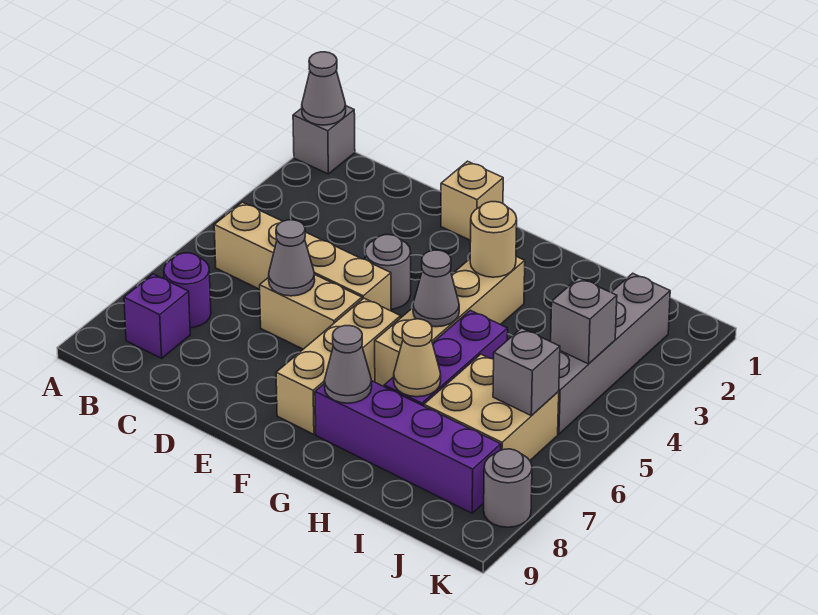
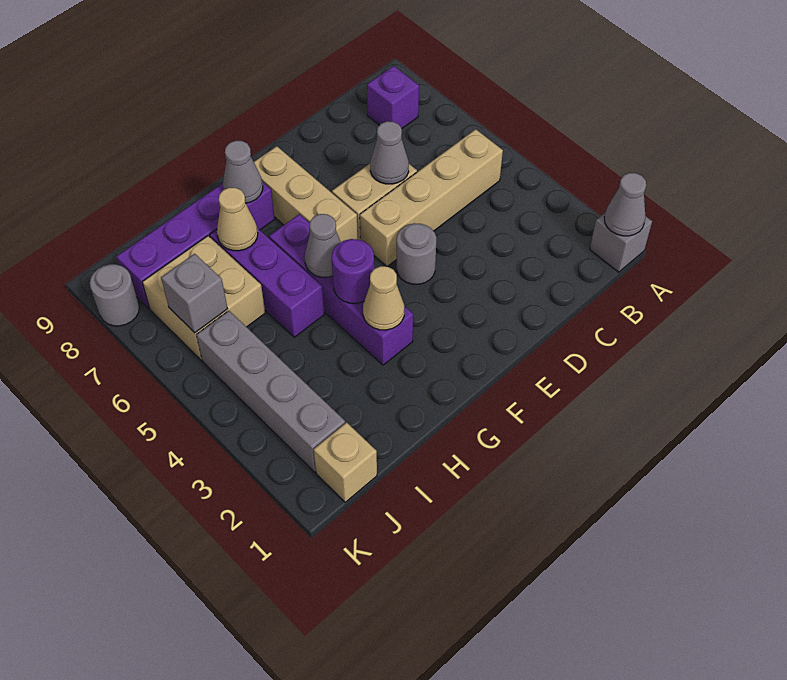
purple round brick B7 level 1 -> purple round brick G4 level 2
tan brick E1 level 1 -> tan brick J1 level 1
tan brick G3:G6 level 1 -> purple brick G3:G6 level 1
tan round brick G3 level 2 -> tan cone G3 level 2
grey brick J4 level 2 -> none

